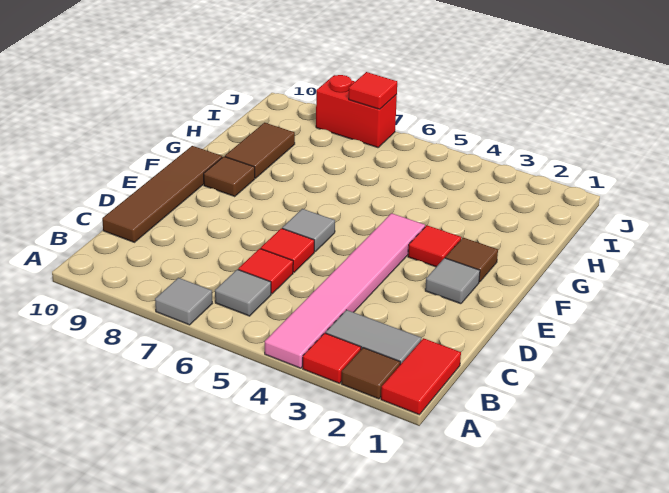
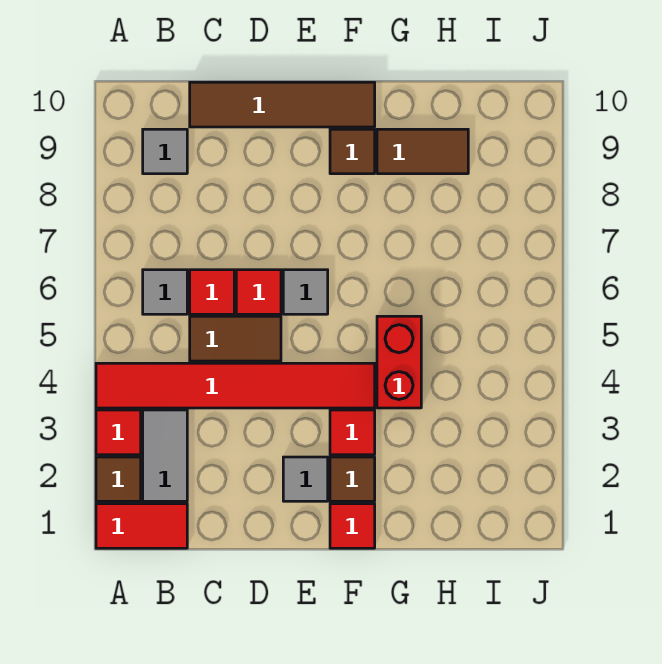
pink tile A4:F4 level 1 -> red tile A4:F4 level 1
grey tile A7 level 1 -> grey tile B9 level 1
none -> brown tile C5:D5 level 1
red brick J7:J8 level 1 -> red brick G4:G5 level 1
red tile J7 level 2 -> red tile F1 level 1

